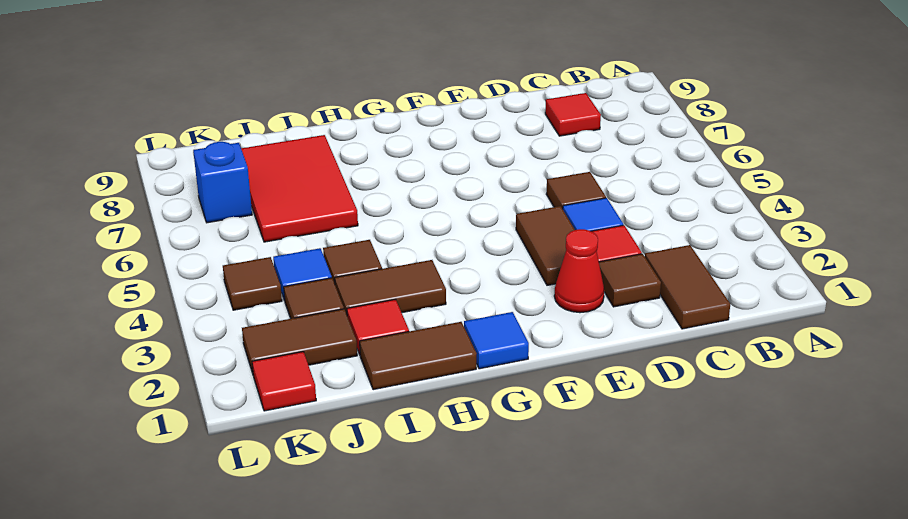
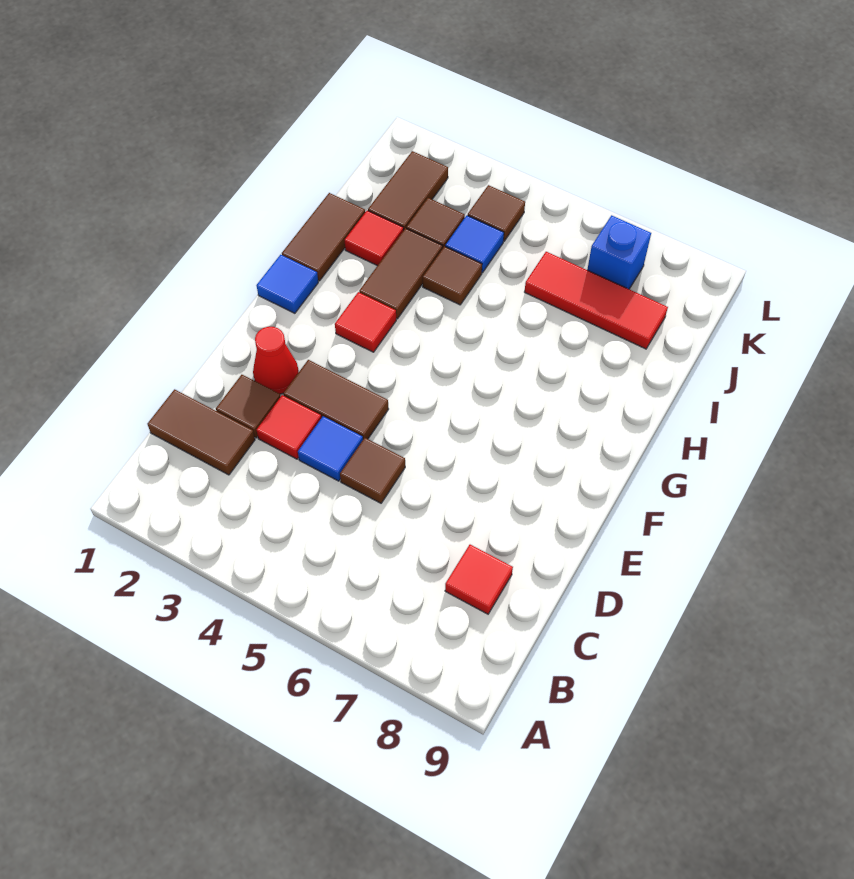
red tile I6:J8 level 1 -> red tile J6:J8 level 1
red tile K1 level 1 -> red tile G3 level 1

